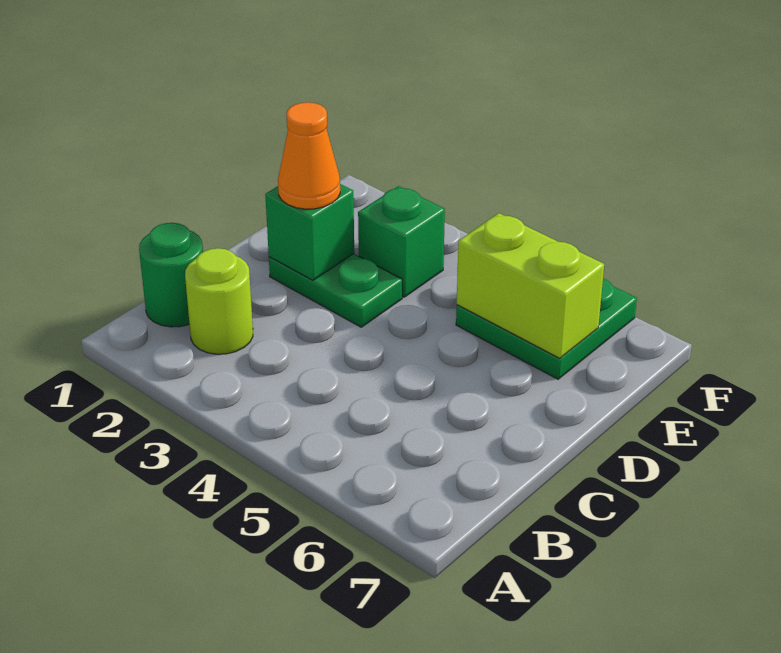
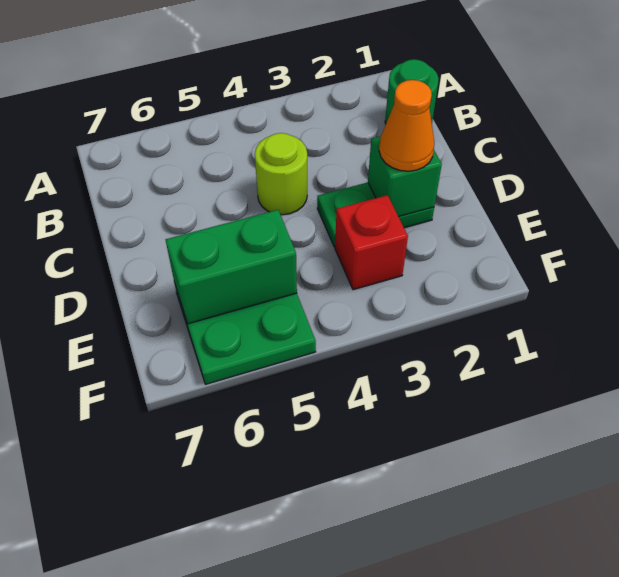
lime round brick B2 level 1 -> lime round brick C4 level 1
green brick E3 level 1 -> red brick E3 level 1
lime brick E5:E6 level 2 -> green brick E5:E6 level 2

